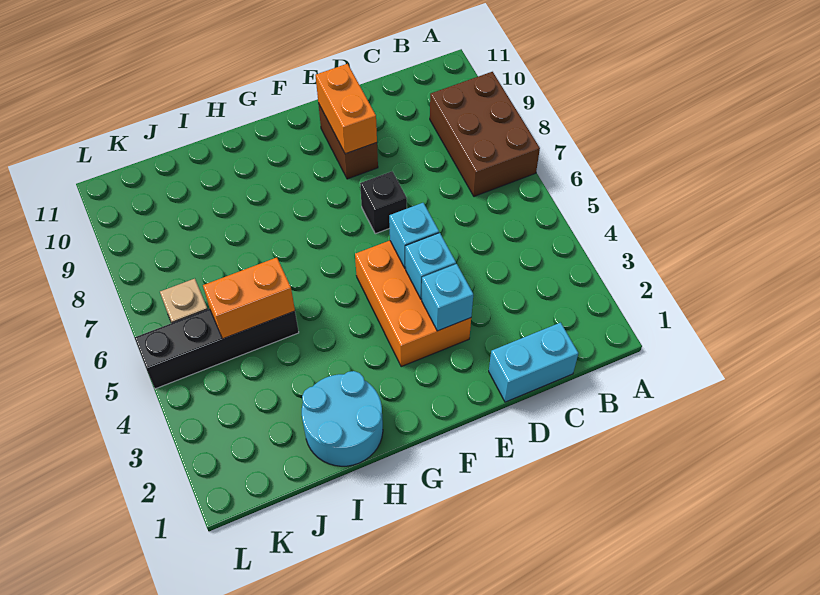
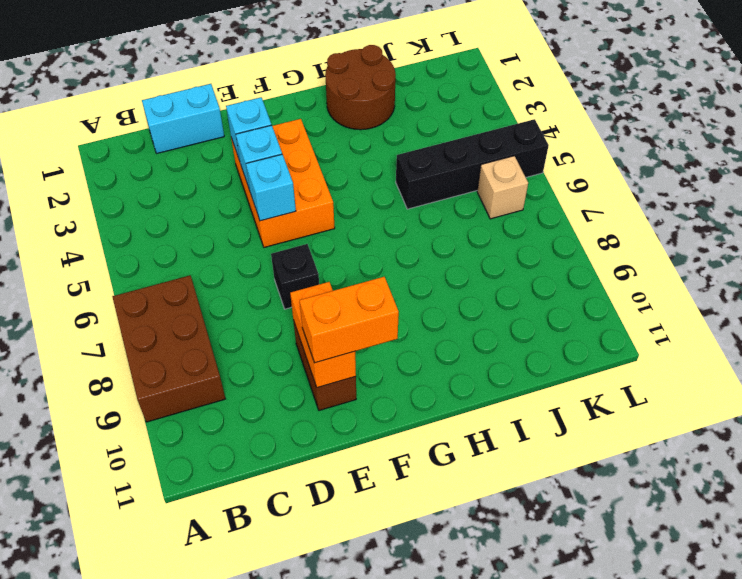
cyan round brick H1:I2 level 1 -> brown round brick H1:I2 level 1
orange brick I5:J5 level 2 -> orange brick E10:F10 level 3

